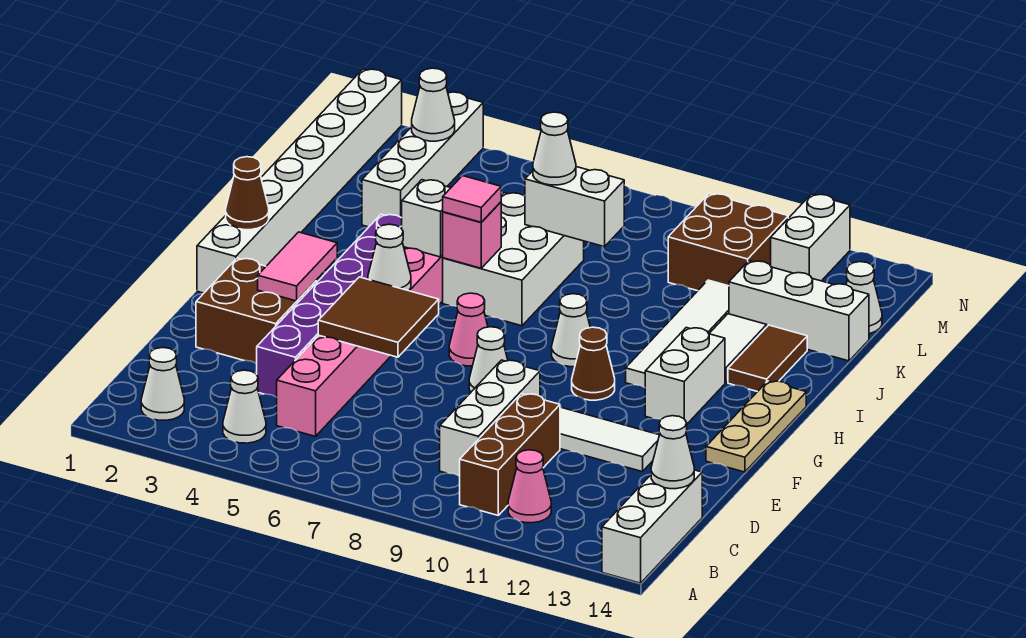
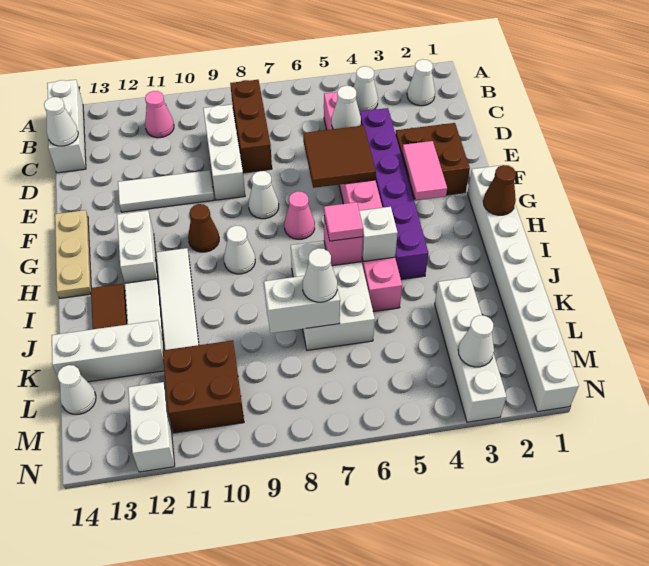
brown brick B10:D10 level 1 -> brown brick B8:D8 level 1
white cone G5 level 2 -> white cone D5 level 2

